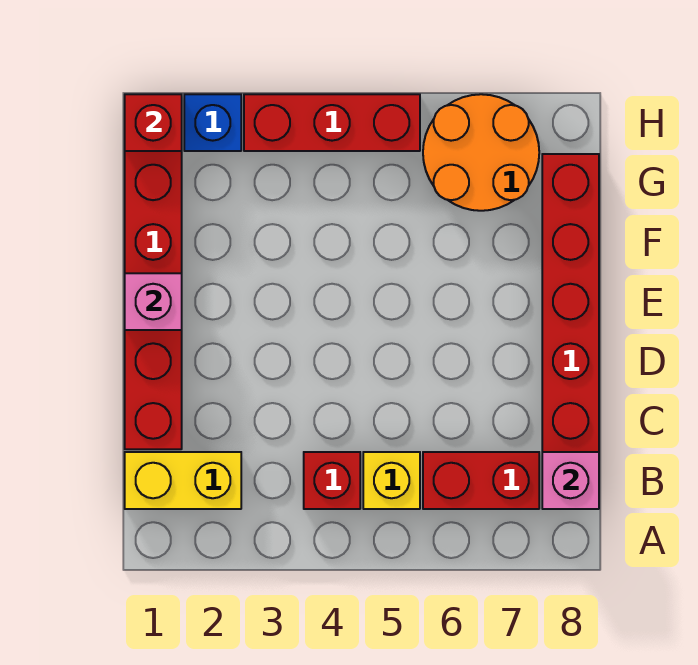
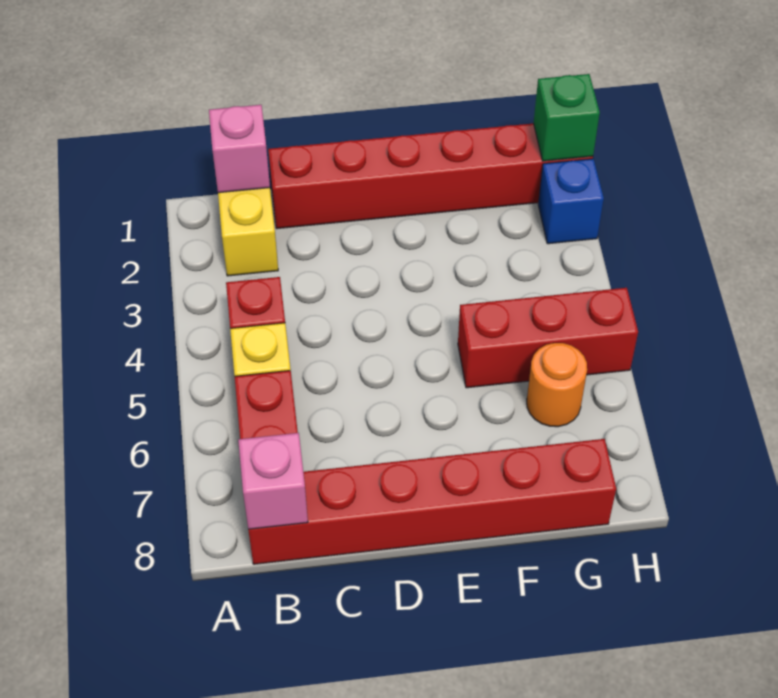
pink brick E1 level 2 -> pink brick B1 level 2
orange round brick G6:H7 level 1 -> orange round brick G6 level 1
red brick H1 level 2 -> green brick H1 level 2
red brick H3:H5 level 1 -> red brick F5:H5 level 1

